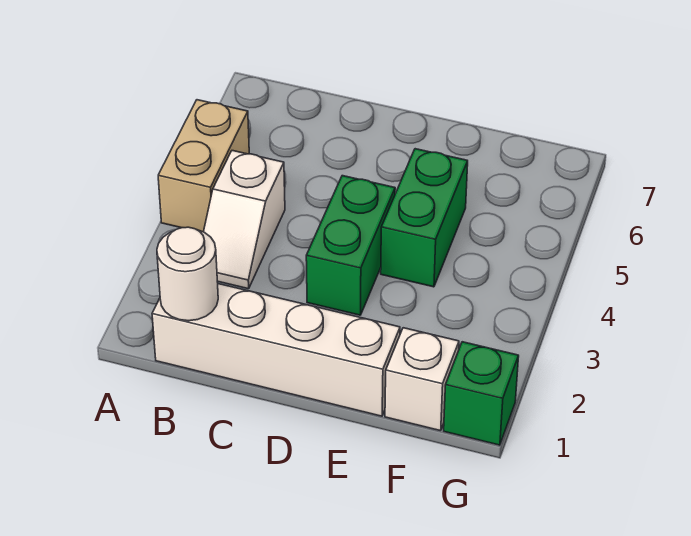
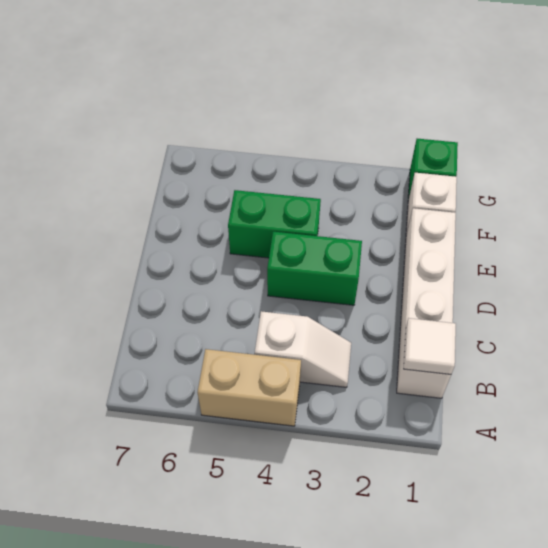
white round brick B1 level 2 -> white tile B1 level 2

